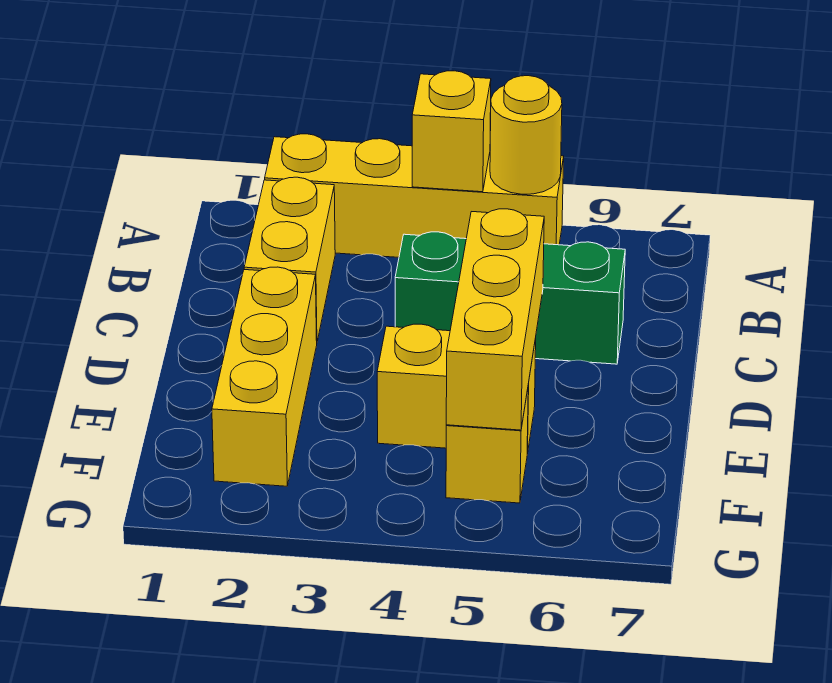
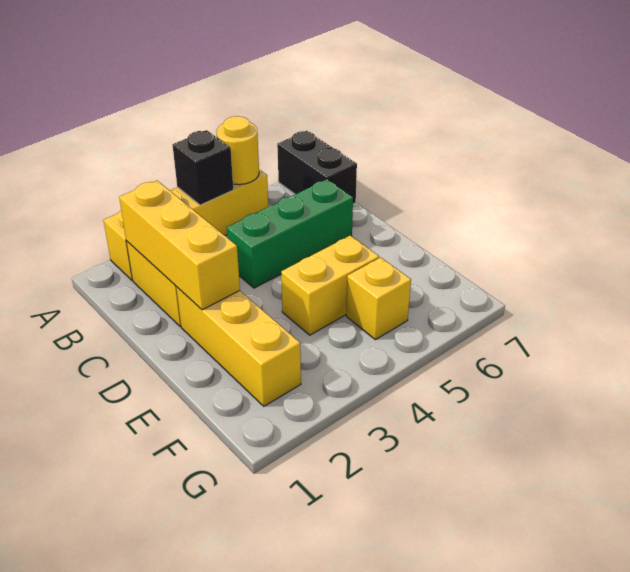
yellow brick A4 level 2 -> black brick A4 level 2
none -> black brick A7:B7 level 1
yellow brick D5:F5 level 2 -> yellow brick B2:D2 level 2

